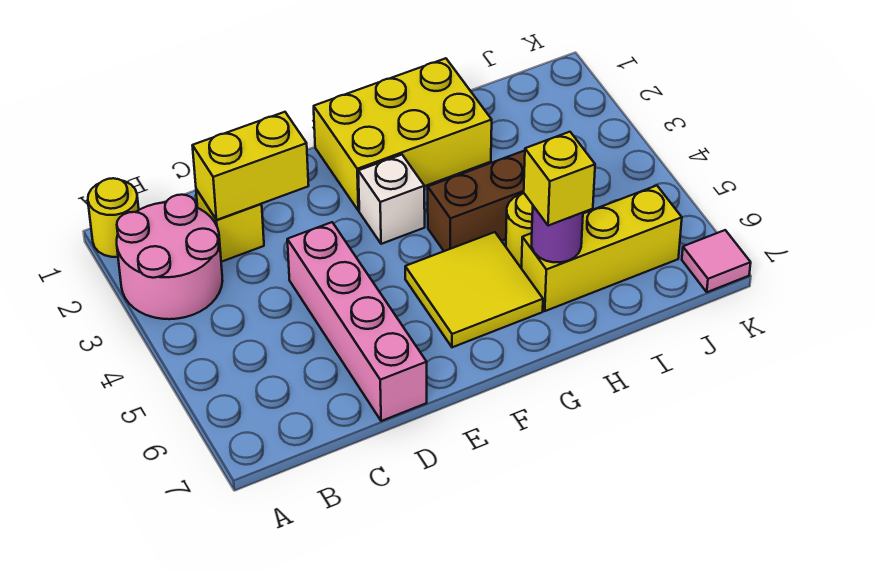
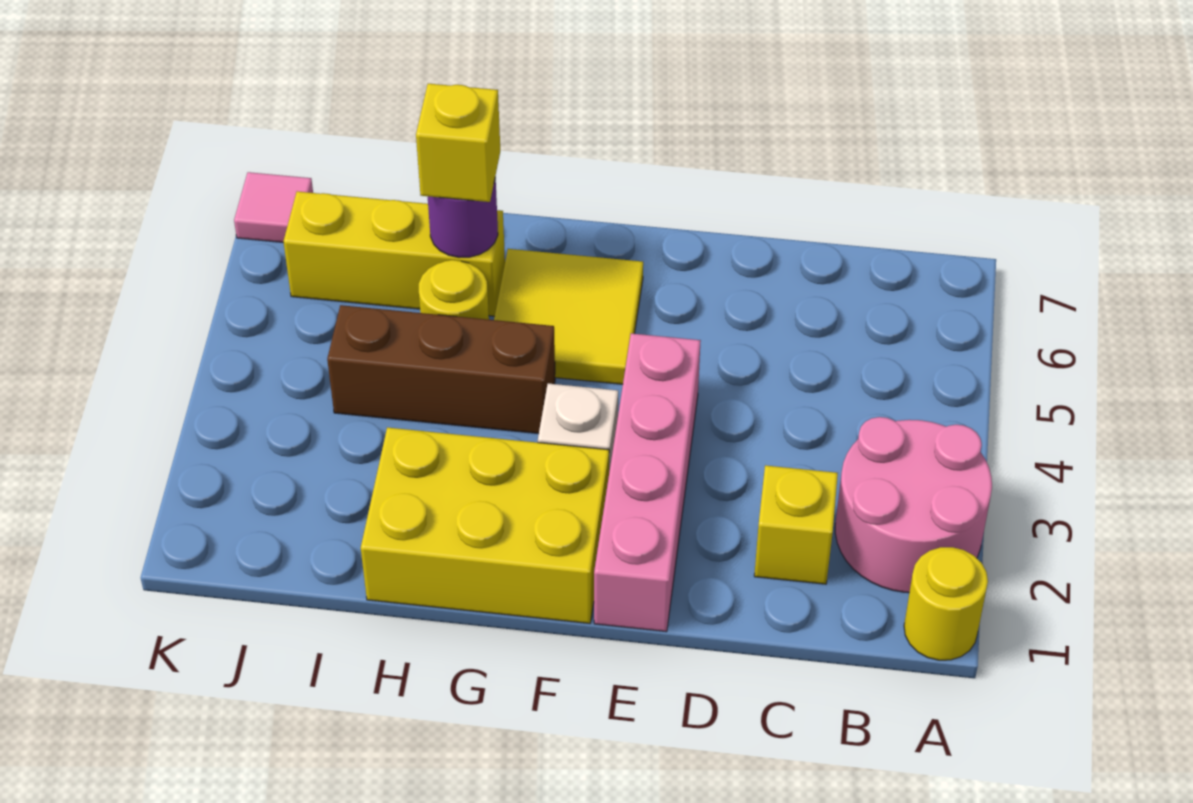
yellow brick C2:D2 level 2 -> none
pink brick D4:D7 level 1 -> pink brick E1:E4 level 1

